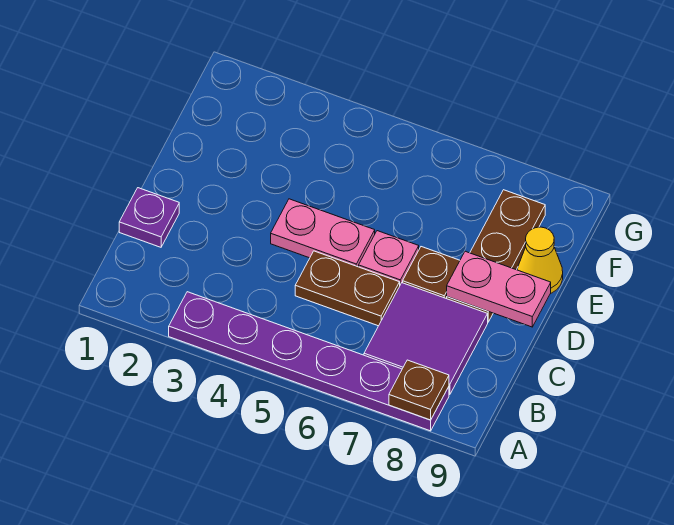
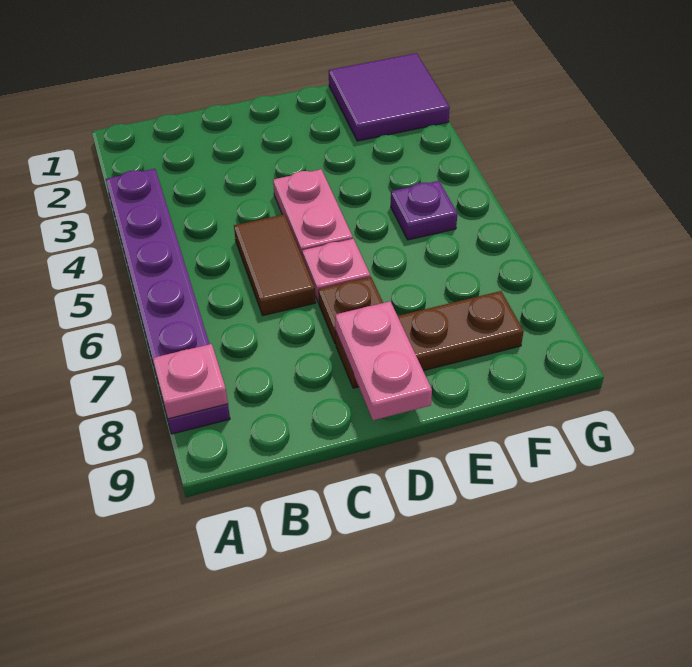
brown plate A8 level 2 -> pink plate A8 level 2
purple tile B7:C8 level 1 -> purple tile F1:G2 level 1
purple plate C1 level 1 -> purple plate F5 level 1
brown plate C5:C6 level 1 -> brown tile C5:C6 level 1
yellow cone E9 level 1 -> none

